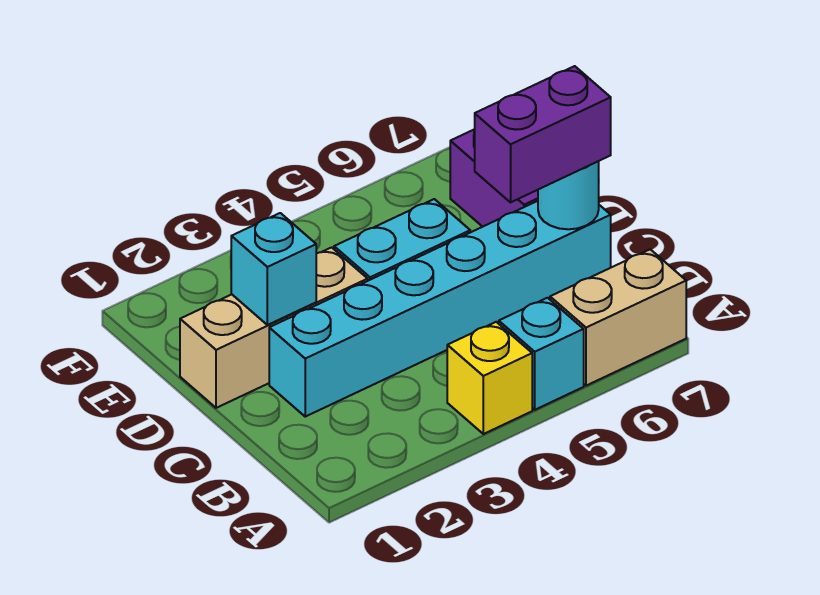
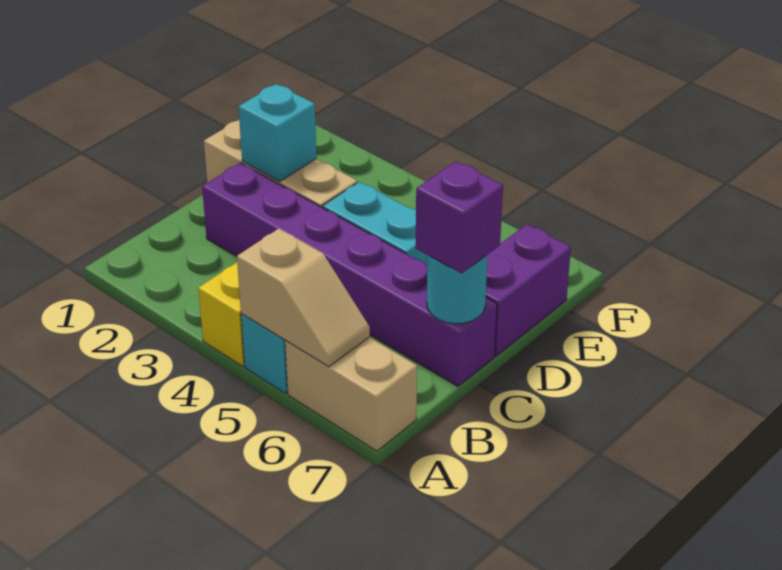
none -> tan slope A5:A6 level 2 top 5
cyan brick C2:C7 level 1 -> purple brick C2:C7 level 1
purple brick C6:C7 level 3 -> purple brick C7 level 3

